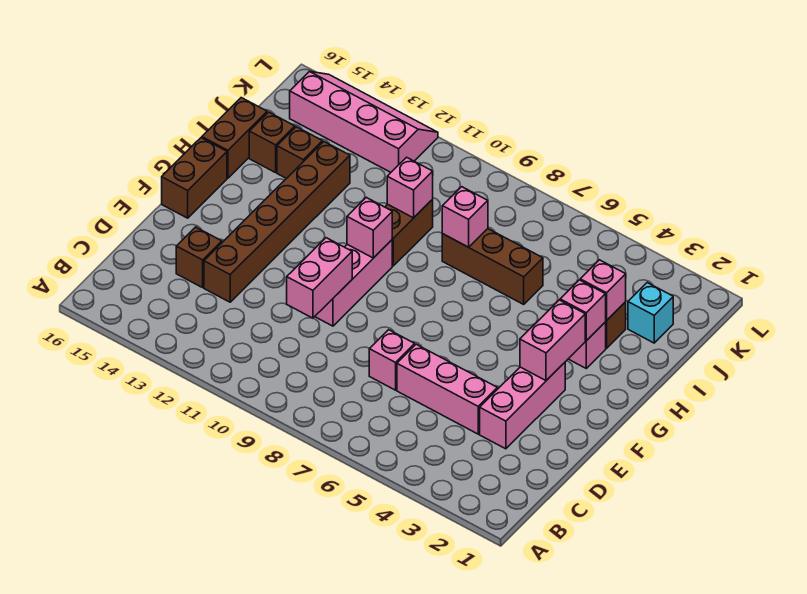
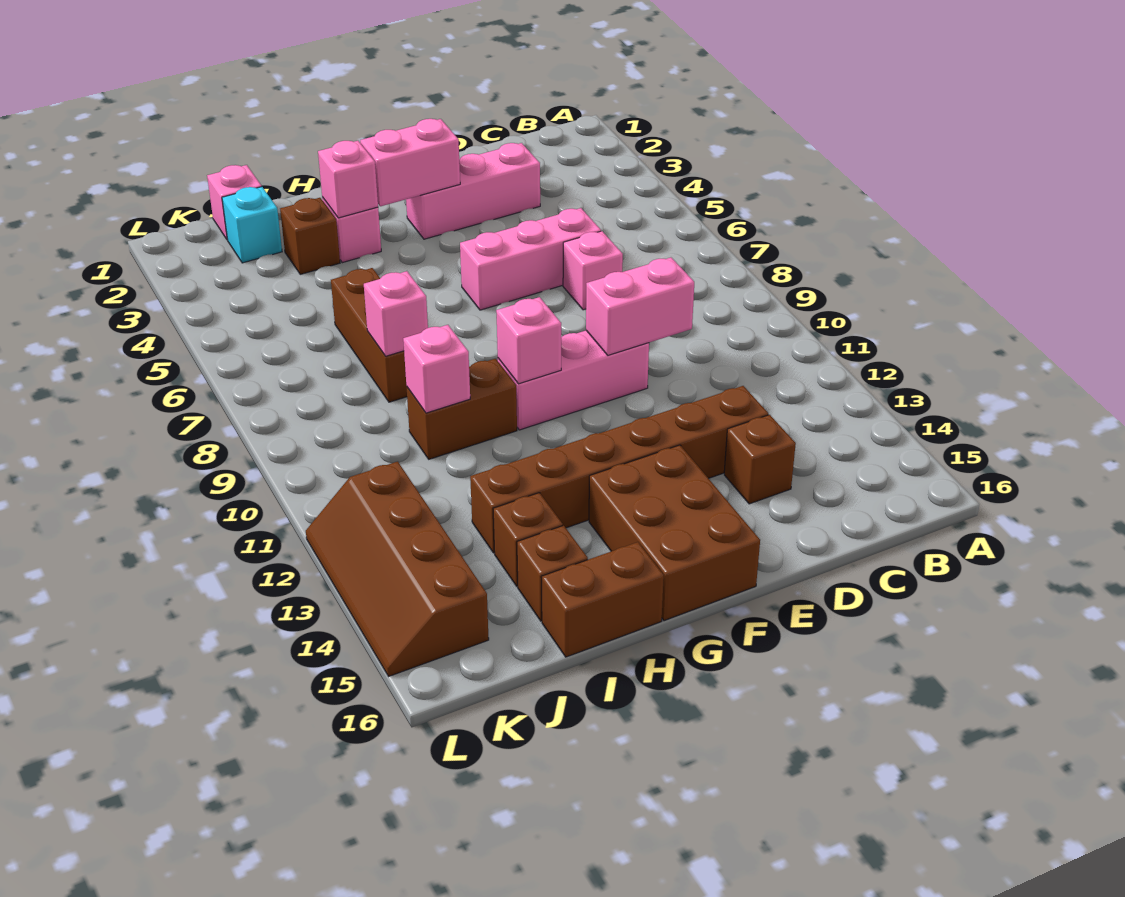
pink brick D4:D6 level 1 -> pink brick D6:F6 level 1
brown brick F16:G16 level 1 -> brown brick F14:G16 level 1
pink brick I3 level 2 -> pink brick J1 level 1
pink slope K12:L15 level 1 top K -> brown slope K12:L15 level 1 top K

